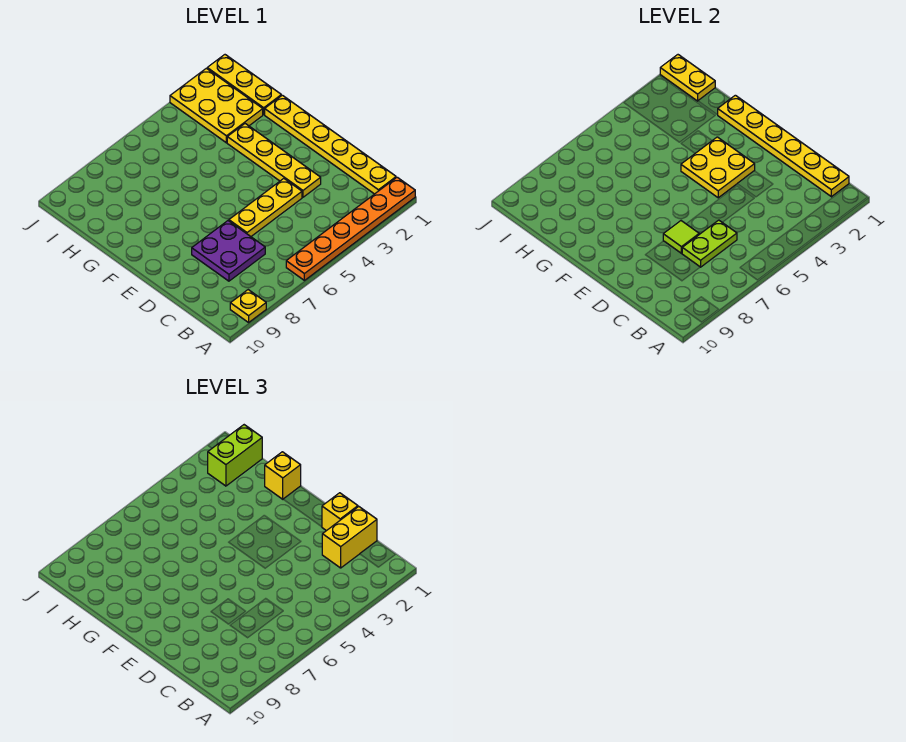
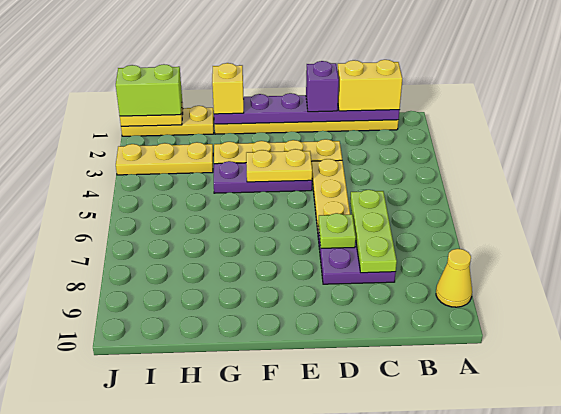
orange plate A1:A6 level 1 -> none
yellow plate A9 level 1 -> yellow cone A9 level 1
yellow plate B1:G1 level 2 -> purple plate B1:G1 level 2
yellow brick C1:C2 level 3 -> yellow brick B1:C1 level 3
lime plate C6:C7 level 2 -> lime plate C6:C8 level 2
yellow brick D1 level 3 -> purple brick D1 level 3
lime tile D7 level 2 -> lime plate D7 level 2
yellow plate E3:F4 level 2 -> yellow plate E4:F4 level 2
none -> purple plate E4:G4 level 1
yellow plate H2:J3 level 1 -> yellow plate H3:J3 level 1
lime brick I1:I2 level 3 -> lime brick I1:J1 level 3

